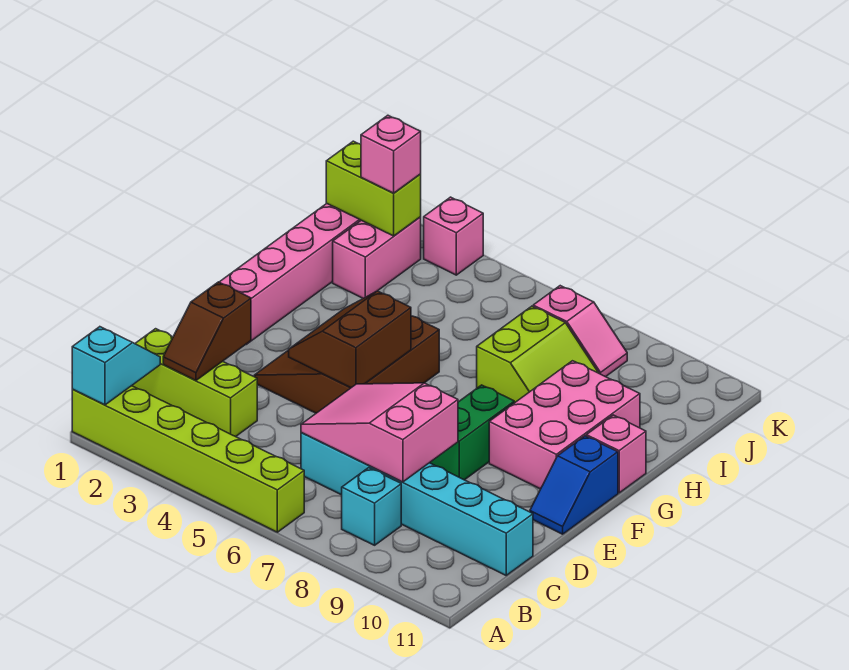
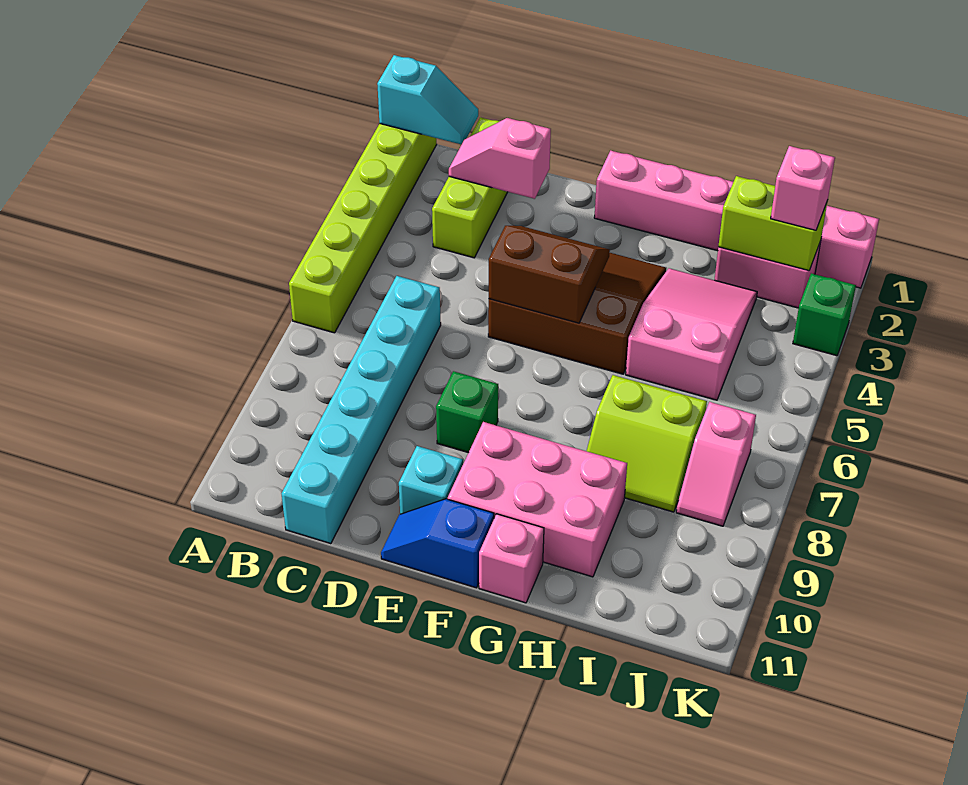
cyan brick B8 level 1 -> cyan brick E10 level 1
brown slope C2:D2 level 2 top D -> pink slope C2:D2 level 2 top D
pink slope C6:D8 level 2 top 8 -> pink slope H3:I5 level 1 top 5
green brick E8:F8 level 1 -> green brick E8 level 1
lime brick J1:J2 level 2 -> lime brick I2:J2 level 2
pink brick K3 level 1 -> green brick K3 level 1

